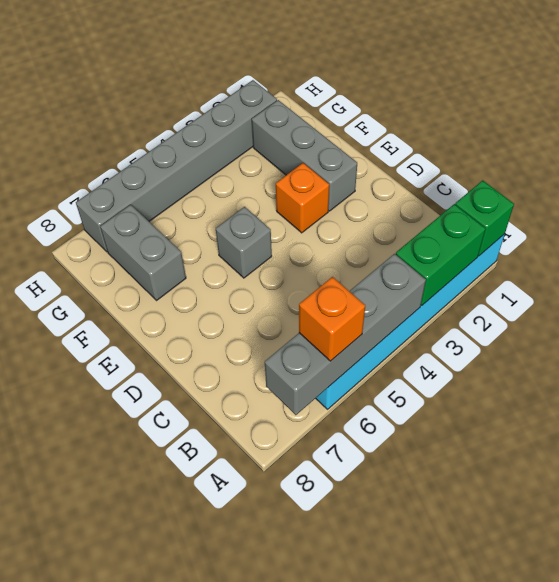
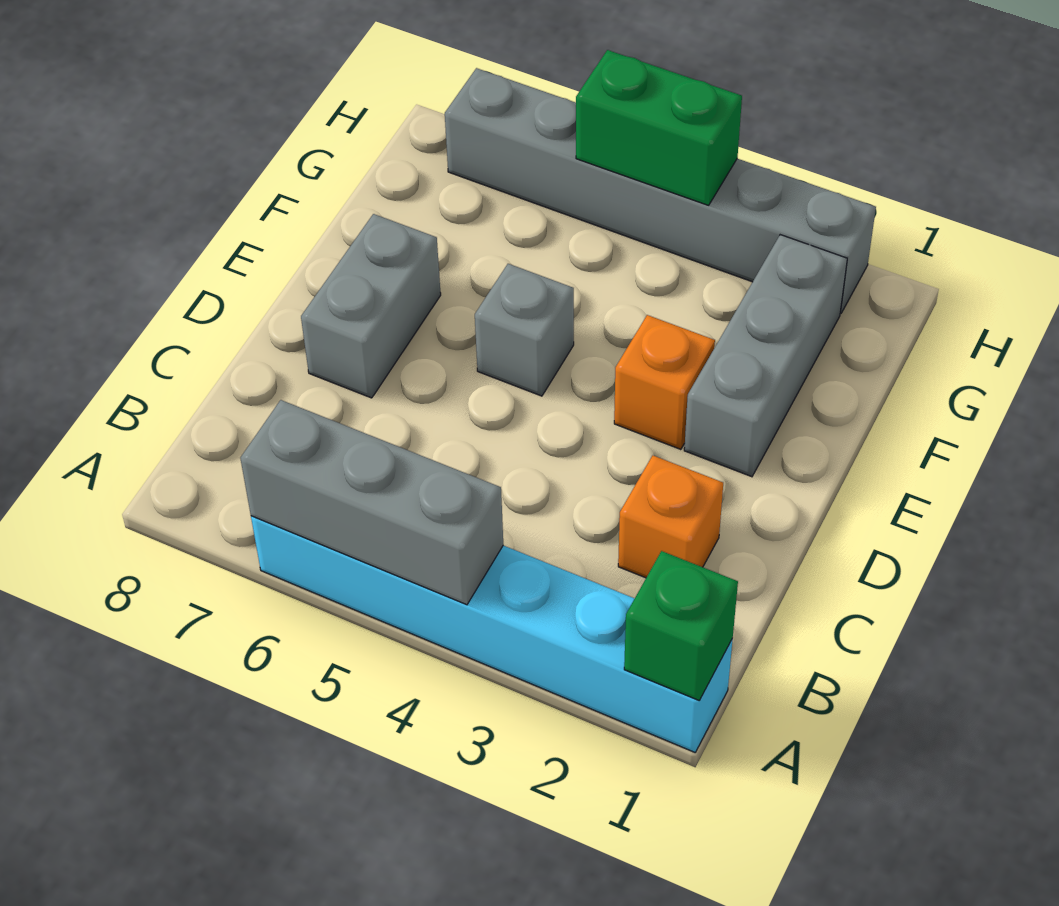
green brick A2:A3 level 2 -> green brick H4:H5 level 2
grey brick A4:A7 level 2 -> grey brick A4:A6 level 2
orange brick A6 level 3 -> orange brick C2 level 1
grey brick F7:G7 level 1 -> grey brick D7:E7 level 1

